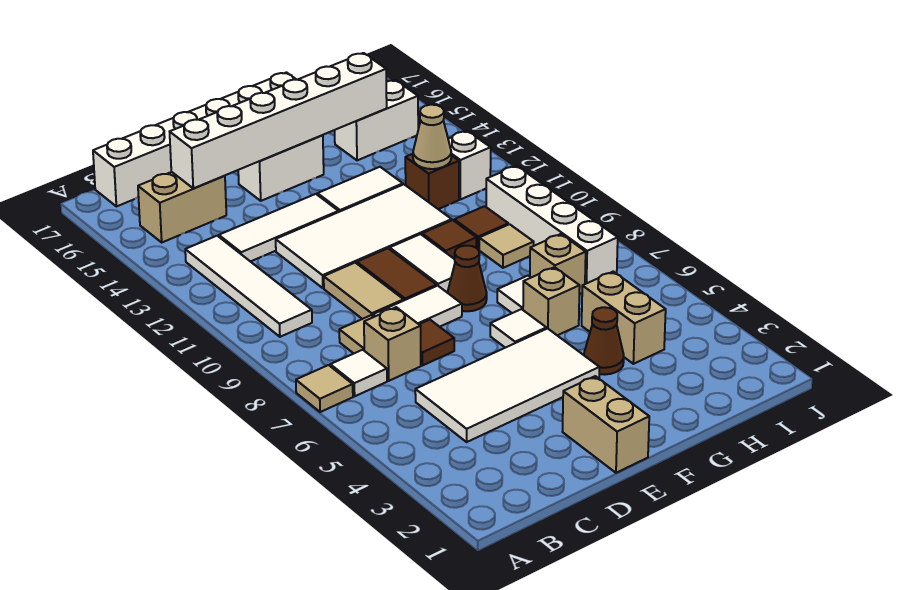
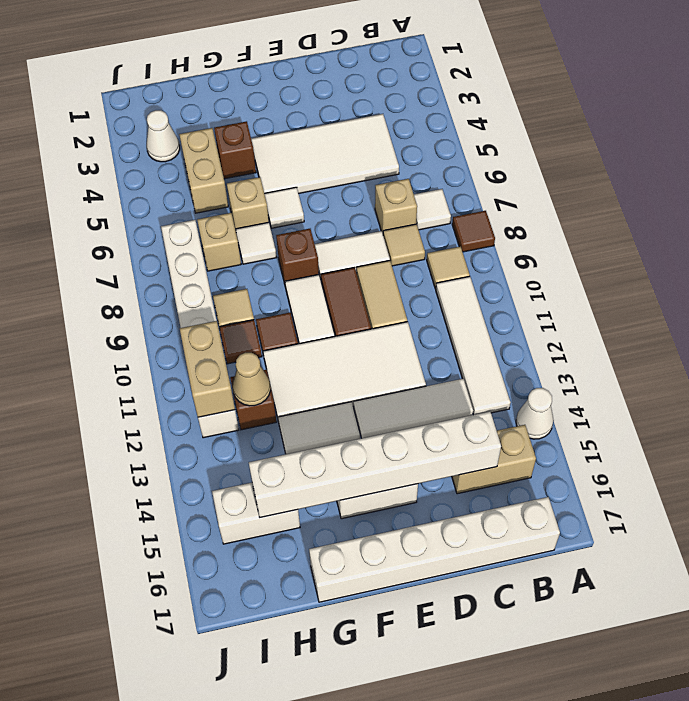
tan tile A7 level 1 -> tan tile B9 level 1
none -> white cone A14 level 1
brown tile D7 level 1 -> brown tile A8 level 1
tan brick E1:E2 level 1 -> tan brick I11:I12 level 2
brown cone F8 level 1 -> brown brick F8 level 1
brown cone G4 level 1 -> brown brick G4 level 1
none -> white cone I3 level 1

